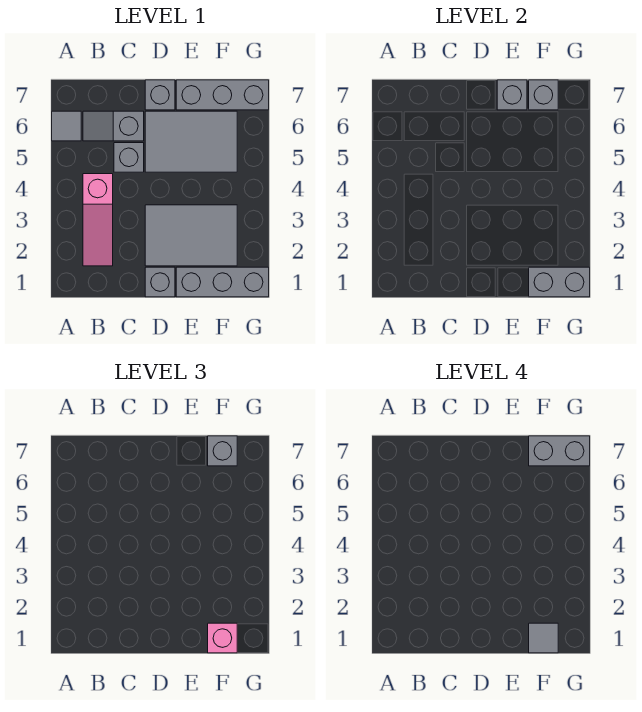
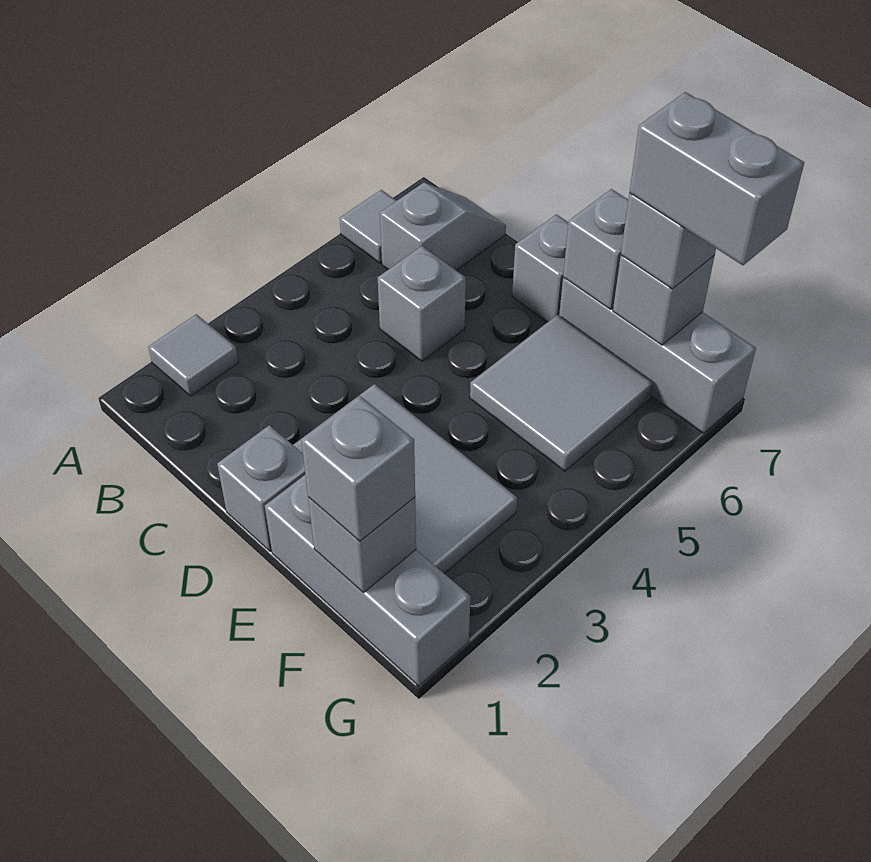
pink slope B2:B4 level 1 top 4 -> none
grey slope B6:C6 level 1 top C -> grey slope B6:B7 level 1 top 6
grey tile D5:F6 level 1 -> grey tile E5:F6 level 1
grey brick F1:G1 level 2 -> grey brick F1 level 2
pink brick F1 level 3 -> grey brick F1 level 3
grey tile F1 level 4 -> grey tile A2 level 1

